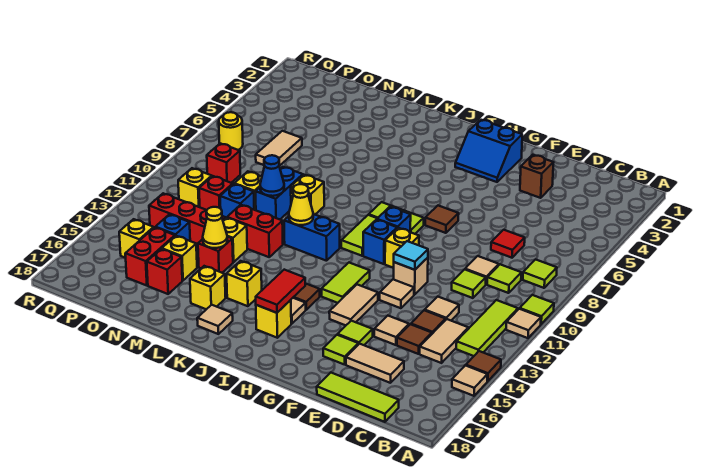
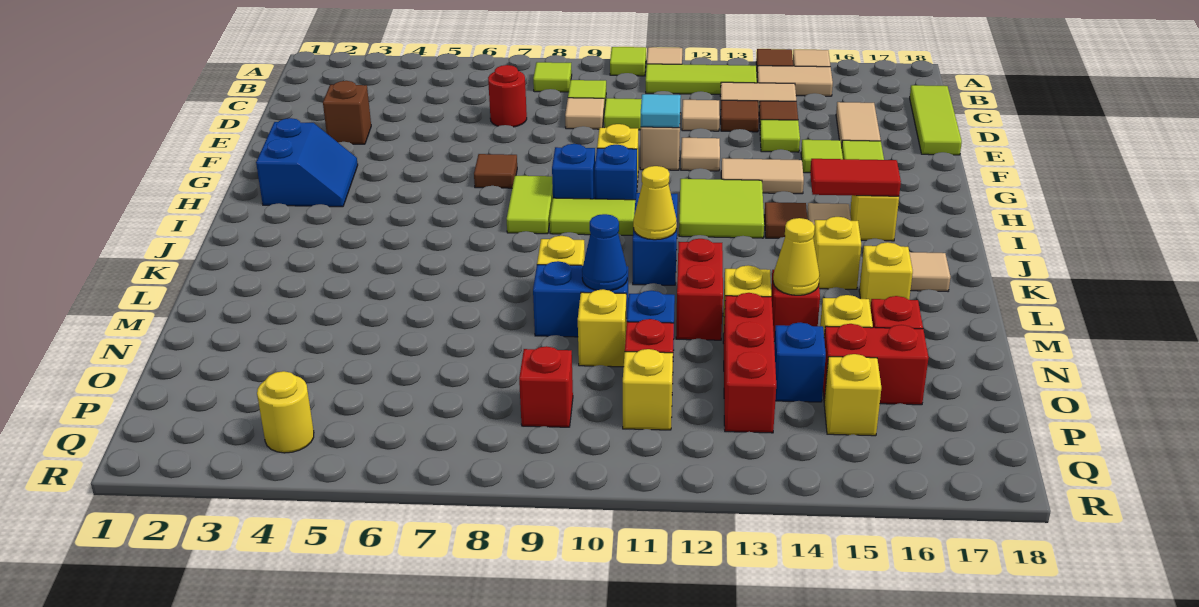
red tile D7 level 1 -> red round brick D7 level 1
tan tile E14 level 1 -> lime tile E14 level 1
lime tile H12:H13 level 1 -> lime tile H12:I13 level 1
tan tile O6:O7 level 1 -> tan tile B14:B15 level 1
yellow round brick Q7 level 1 -> yellow round brick Q4 level 1

